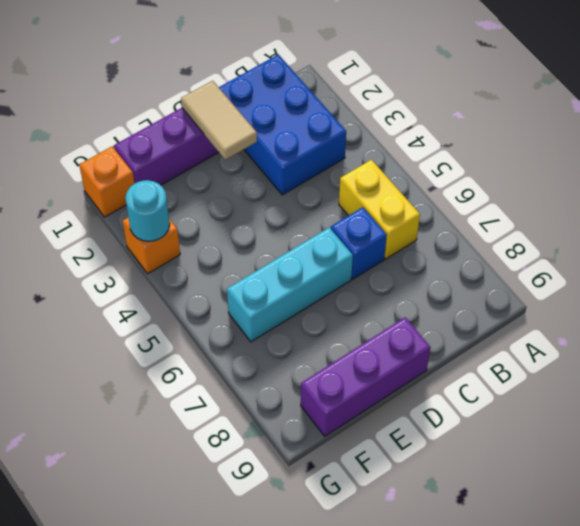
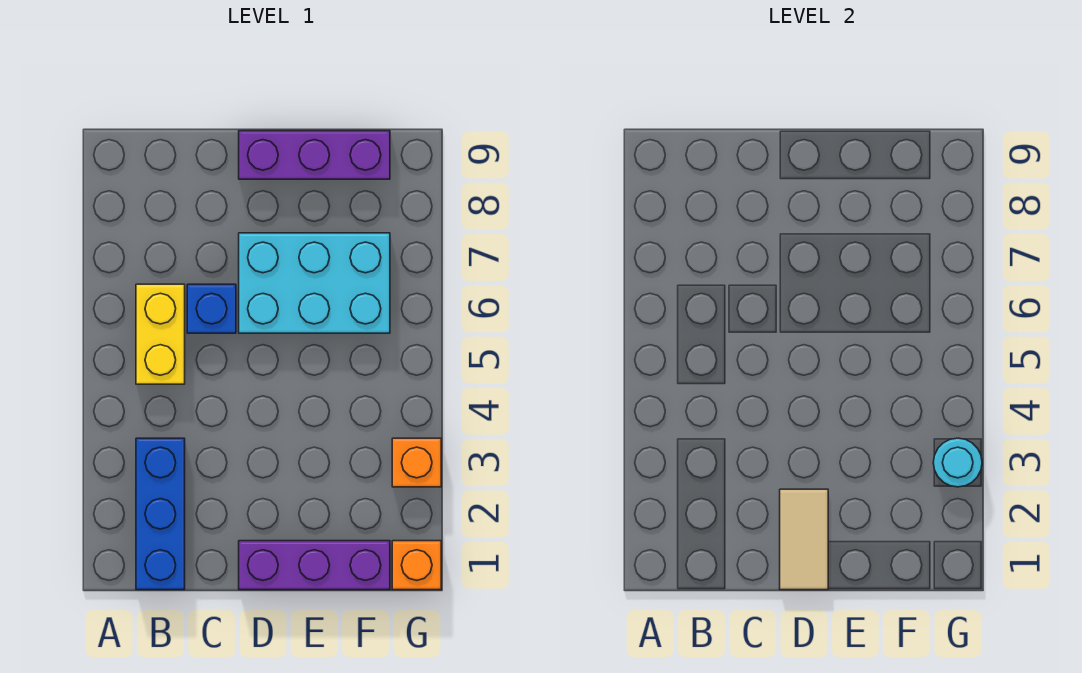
blue brick B1:C3 level 1 -> blue brick B1:B3 level 1
cyan brick D6:F6 level 1 -> cyan brick D6:F7 level 1

